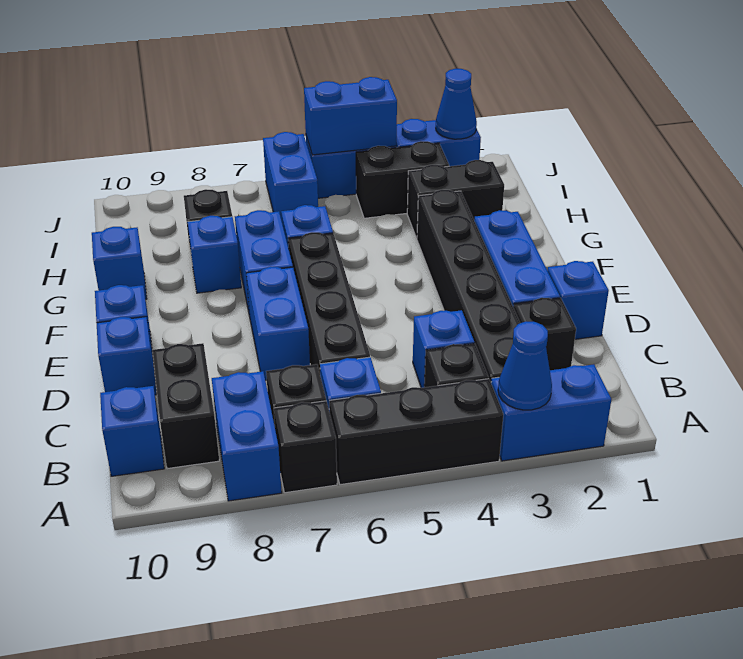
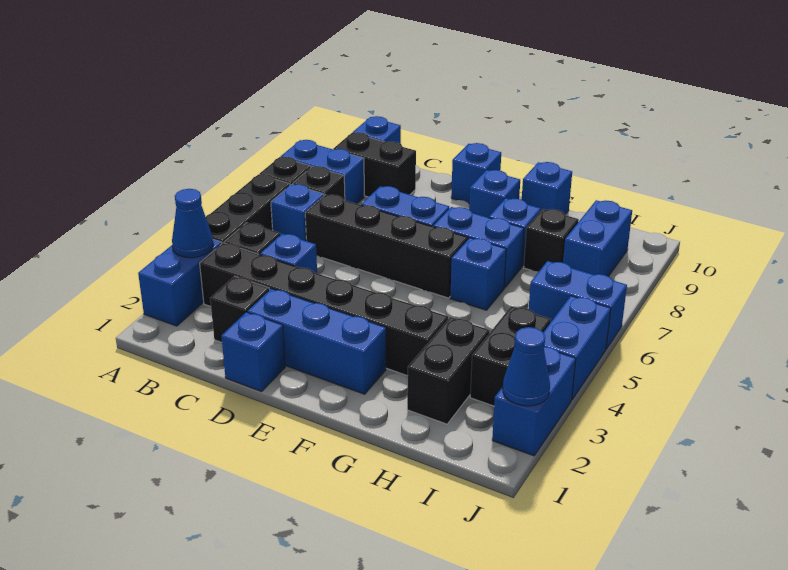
blue brick D10 level 1 -> blue brick F9 level 1
blue brick J4:J5 level 2 -> blue brick I8:I9 level 1

